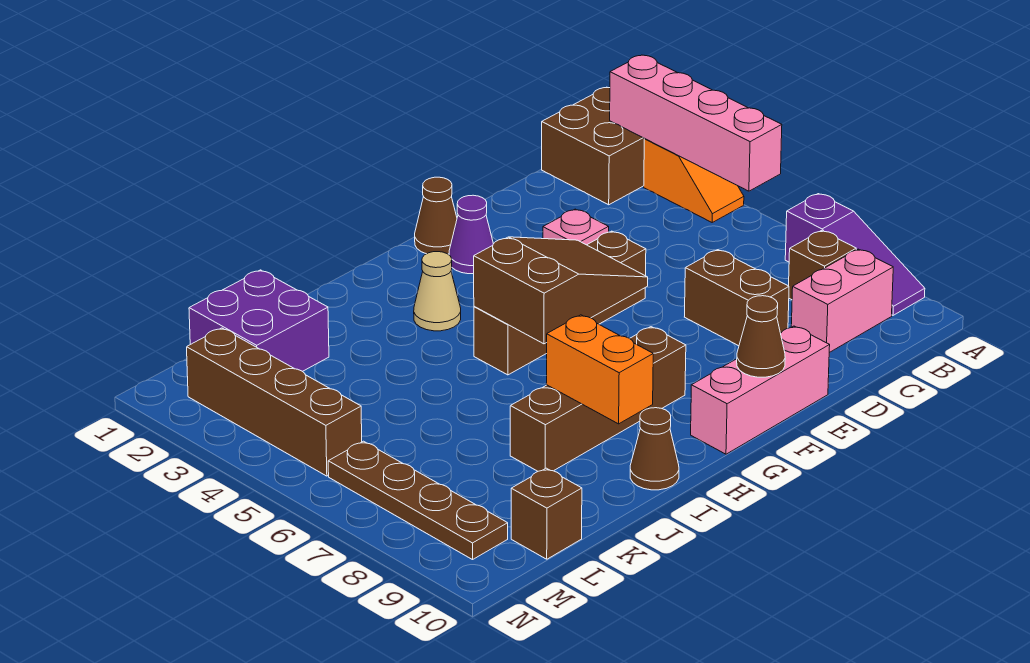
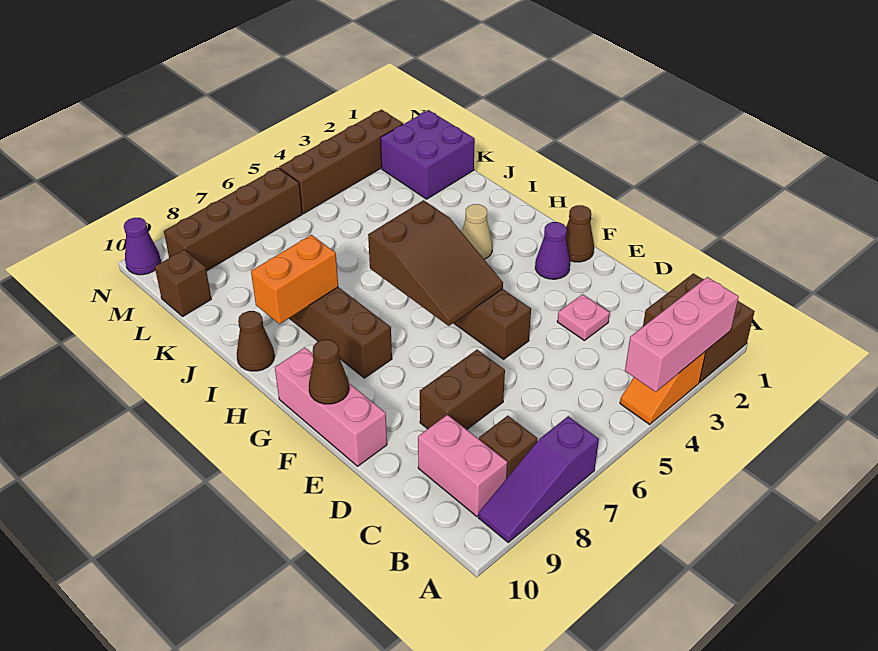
pink brick A2:A5 level 2 -> pink brick A2:A4 level 2
brown plate M6:M9 level 1 -> brown brick M6:M9 level 1
none -> purple cone N10 level 1

